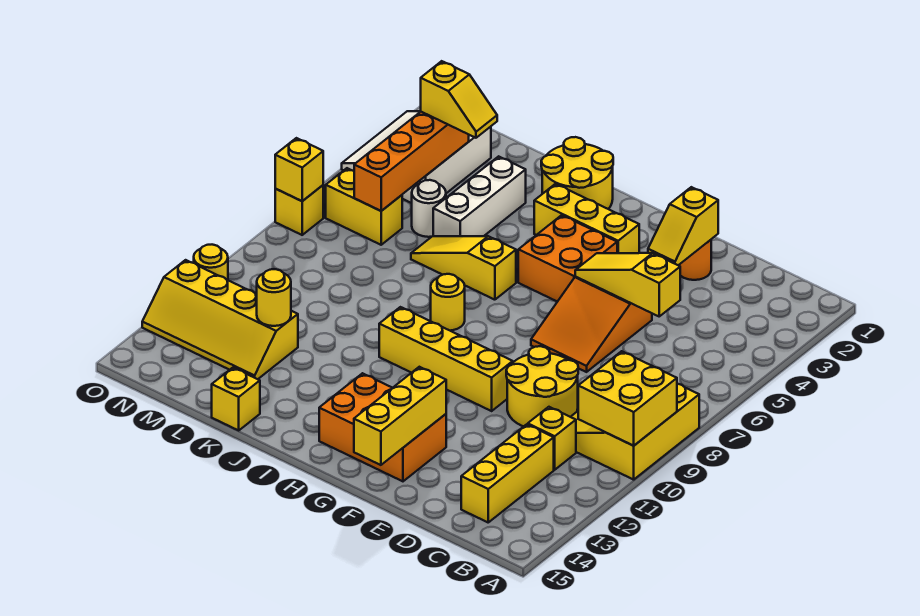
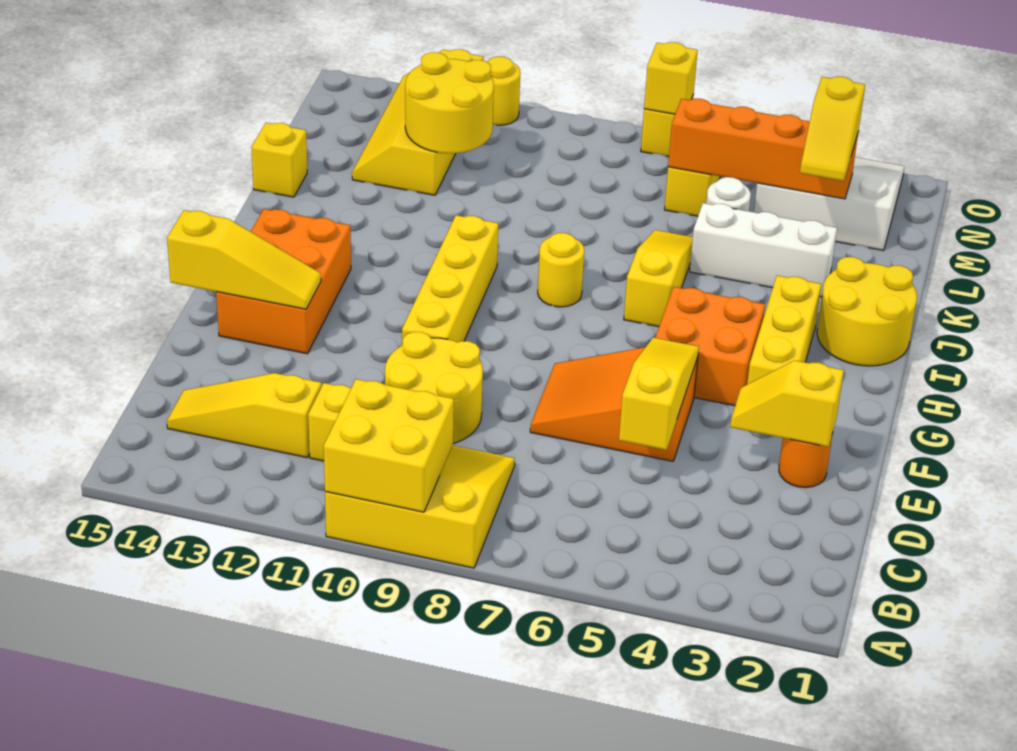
yellow brick C12:C14 level 1 -> yellow slope C12:C14 level 1 top 12
yellow brick F13:F15 level 2 -> yellow slope F13:F15 level 2 top 15
yellow round brick L12 level 2 -> yellow round brick L11:M12 level 2

